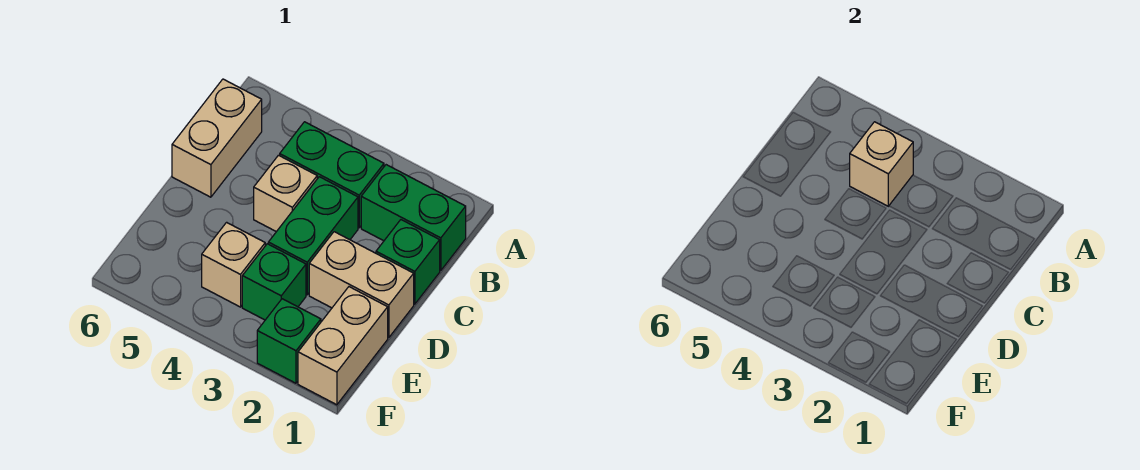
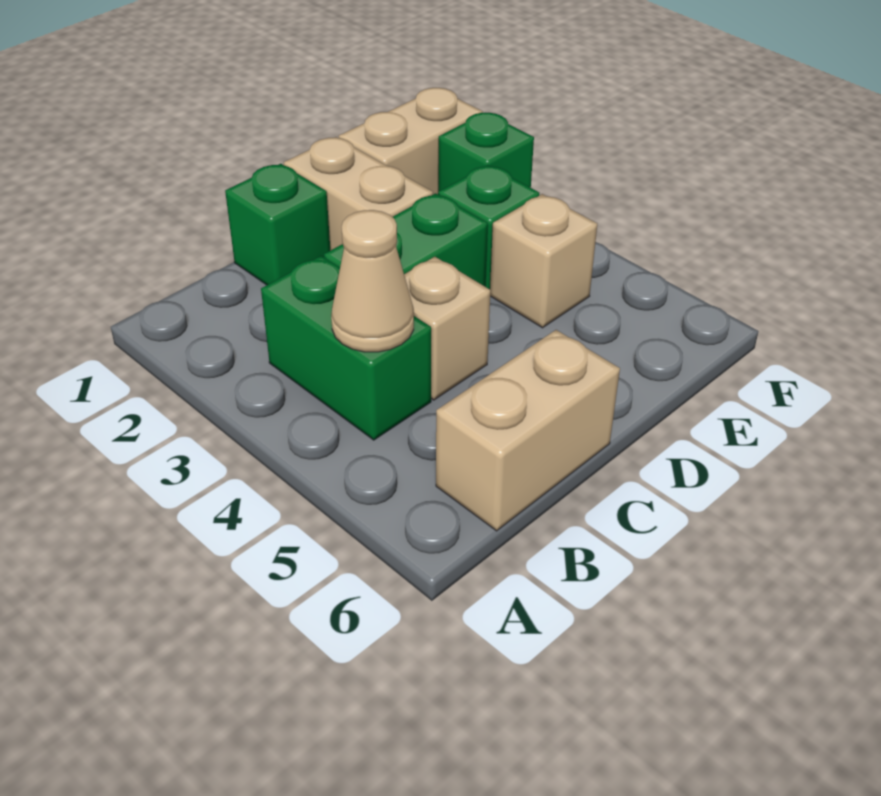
green brick B1:B2 level 1 -> none
tan brick B4 level 2 -> tan cone B4 level 2

